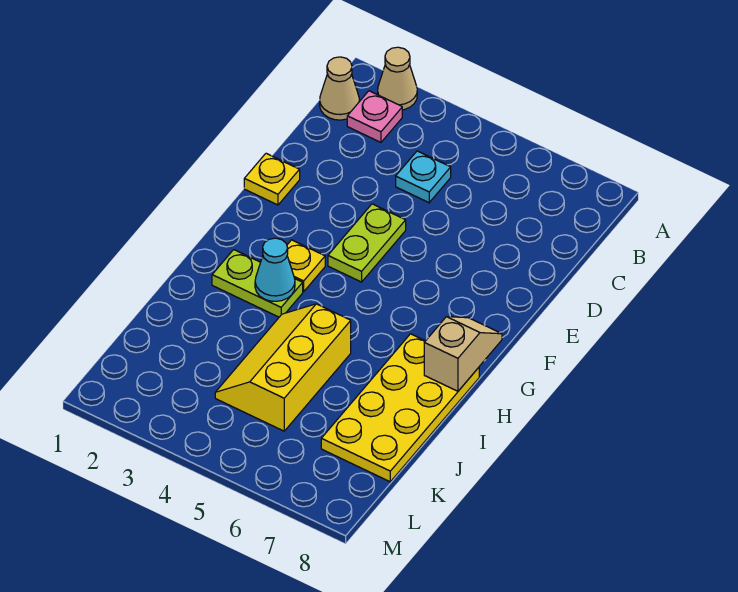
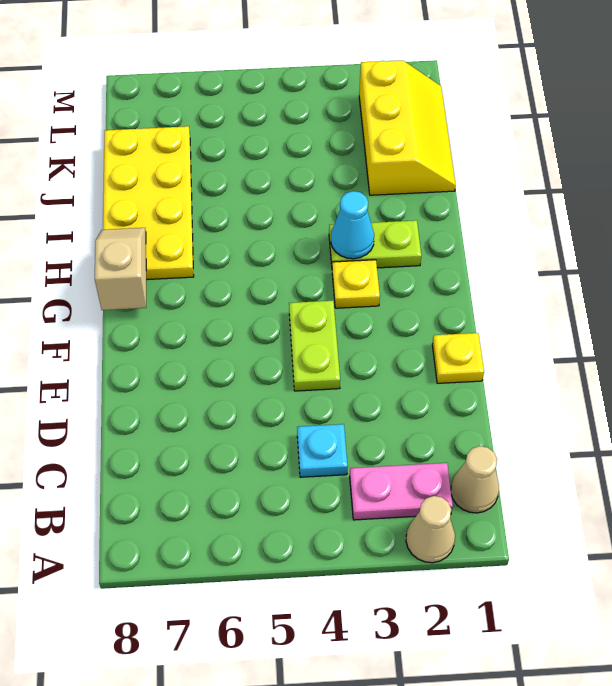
pink plate B2 level 1 -> pink plate B2:B3 level 1
tan slope G8:H8 level 2 top H -> tan slope G8:H8 level 2 top G
yellow slope I4:K5 level 1 top 5 -> yellow slope J1:L2 level 1 top 2

